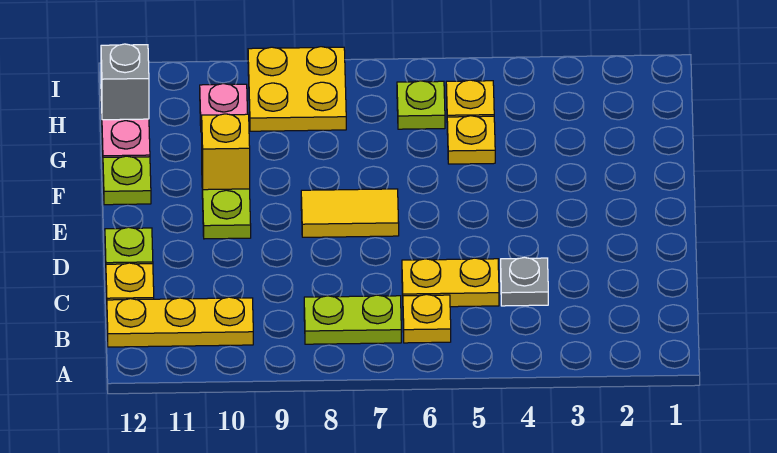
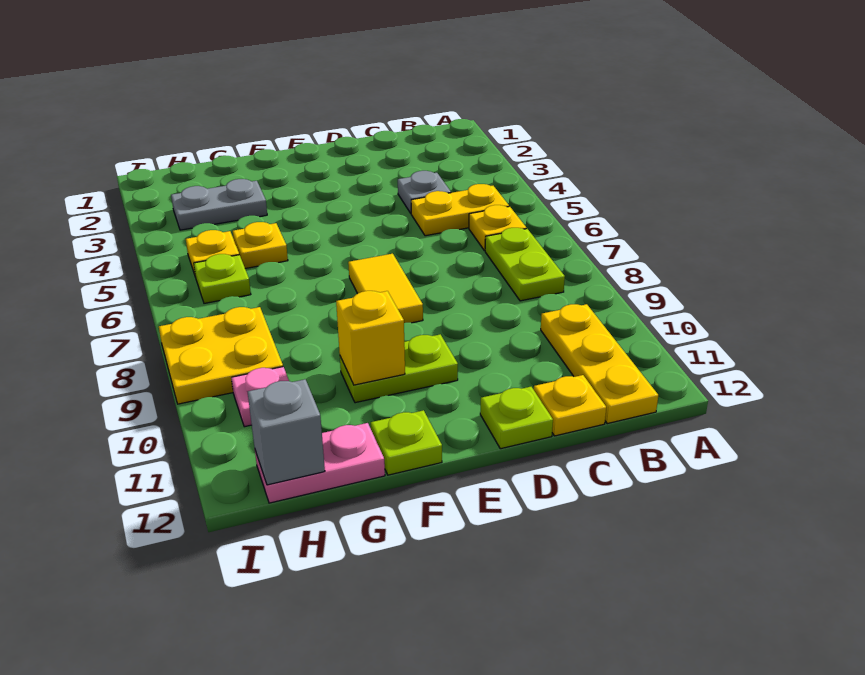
yellow plate C5:C6 level 1 -> yellow plate B5:C5 level 1
none -> grey plate G3:H3 level 1

